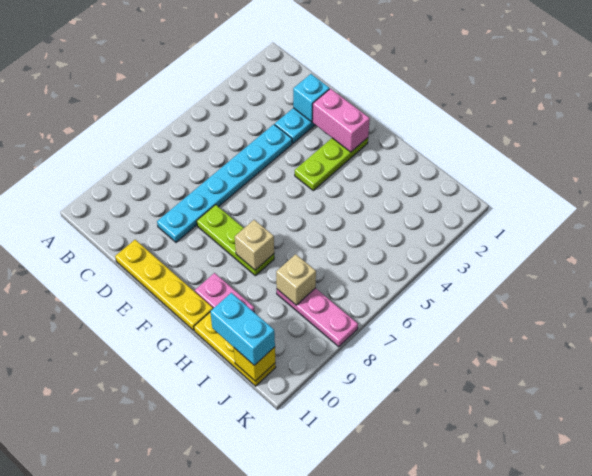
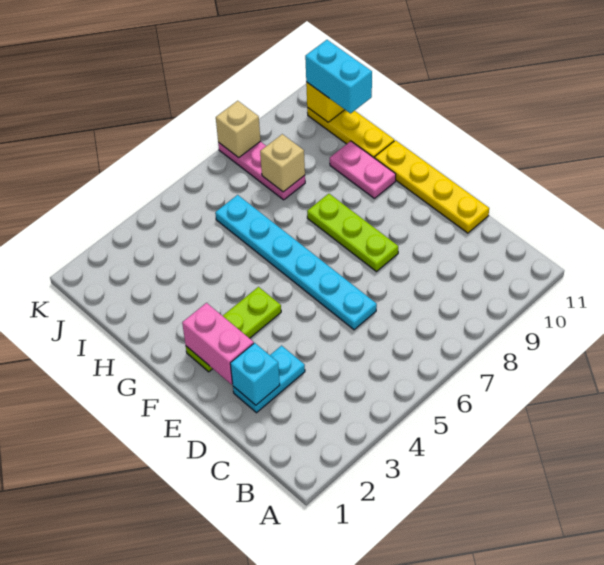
cyan plate D4:D9 level 1 -> cyan plate D6:I6 level 1
tan brick G8 level 2 -> tan brick K8 level 2

